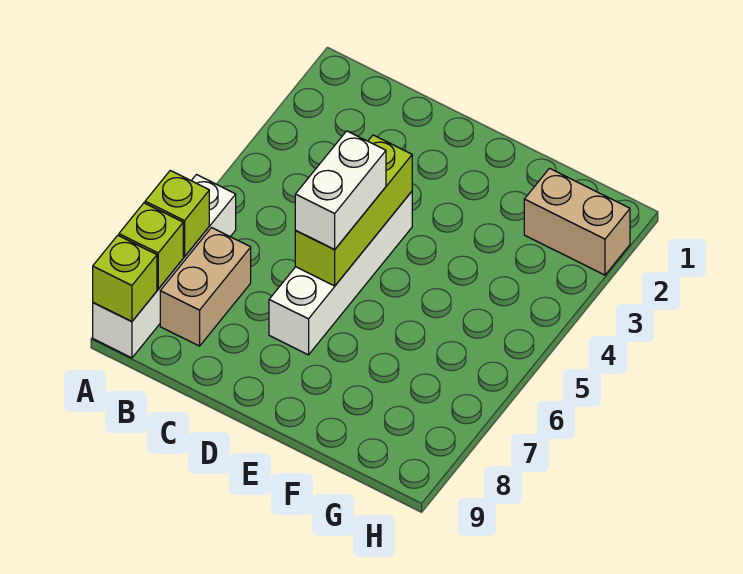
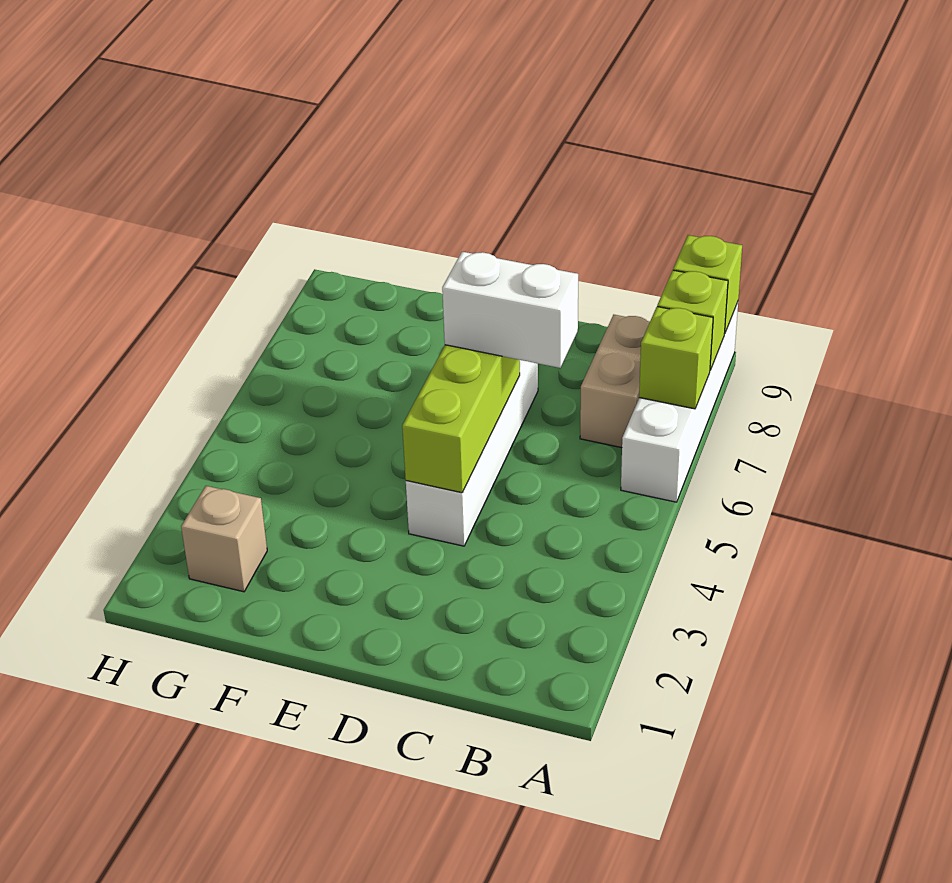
white brick D5:D6 level 3 -> white brick C6:D6 level 3
tan brick G2:H2 level 1 -> tan brick G2 level 1

